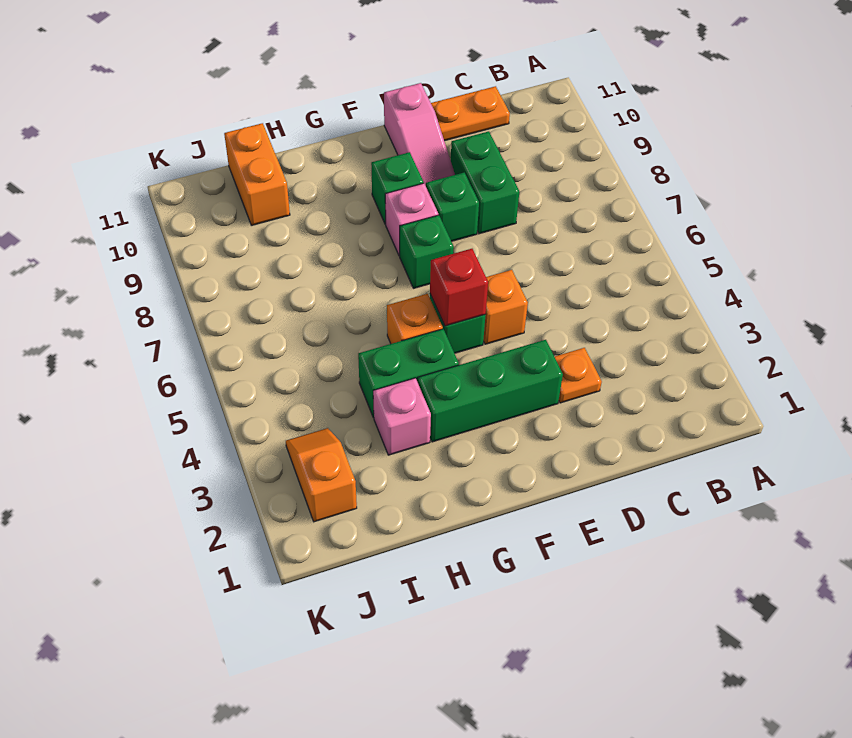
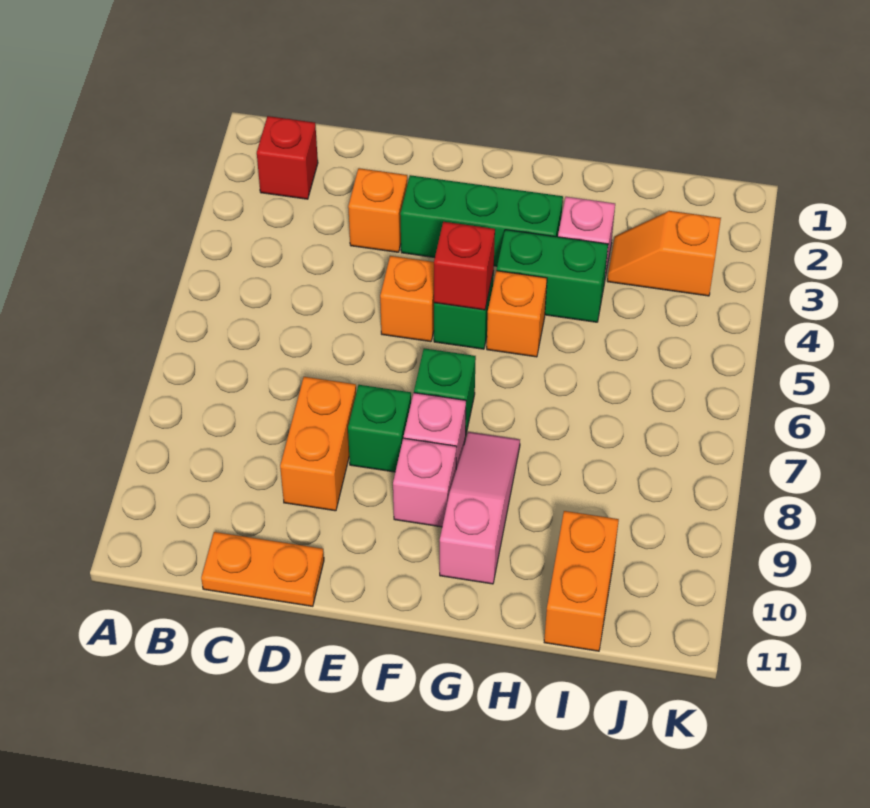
none -> red brick B2 level 1
orange plate D3 level 1 -> orange brick D3 level 1
green brick D8:D9 level 1 -> orange brick D8:D9 level 1
pink slope E9:E11 level 1 top 11 -> pink slope G8:G10 level 1 top 10
green brick F9 level 1 -> pink brick F9 level 1
orange slope J2:J3 level 1 top 2 -> orange slope I3:J3 level 1 top J

